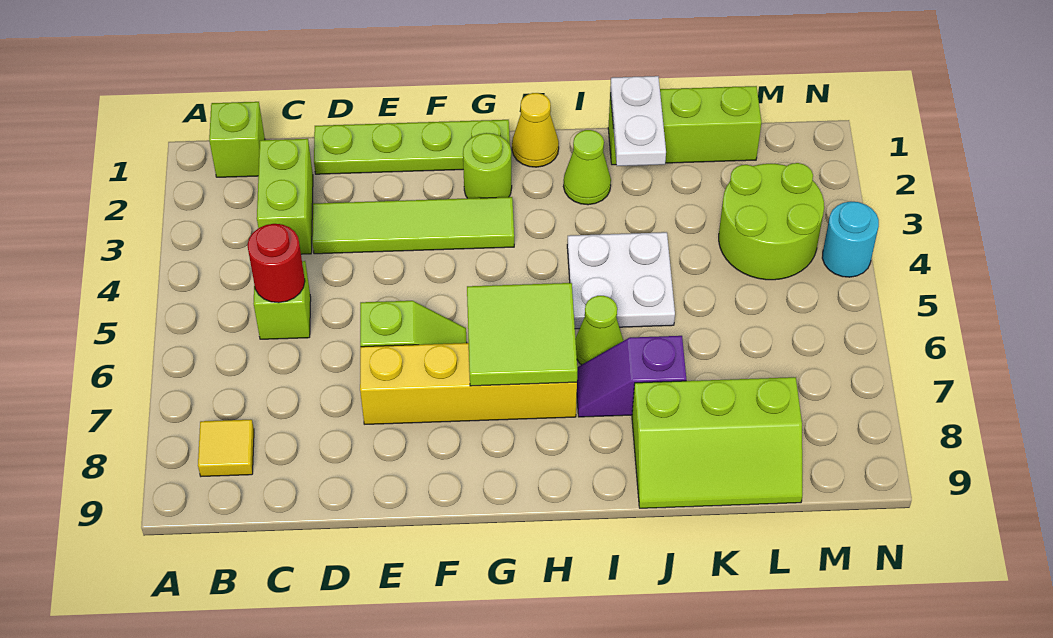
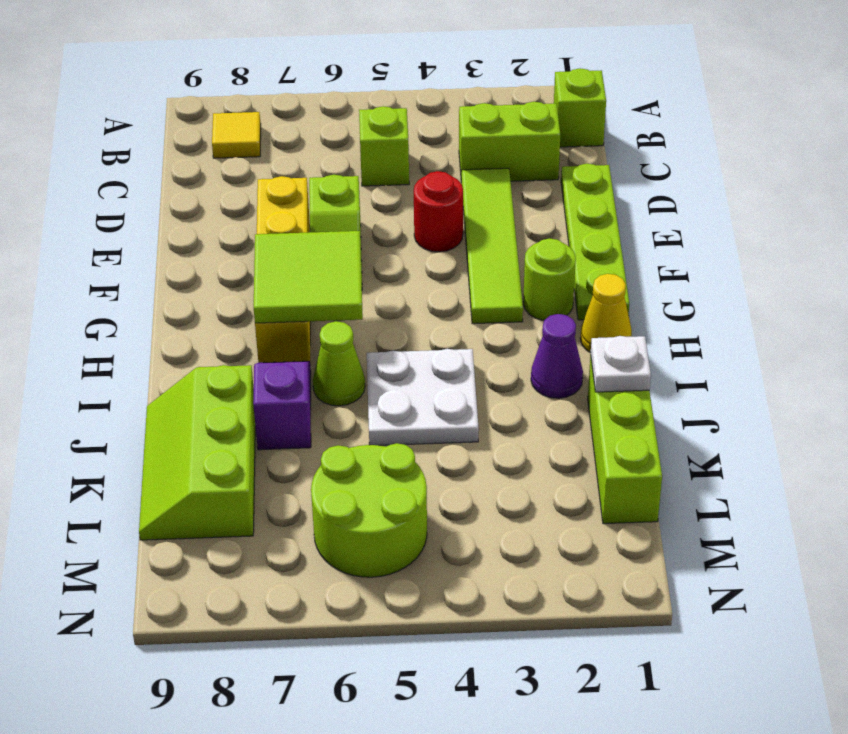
red round brick C5 level 2 -> red round brick E4 level 1
lime cone I2 level 1 -> purple cone I2 level 1
white plate J1:J2 level 2 -> white plate J1 level 2
lime round brick L3:M4 level 1 -> lime round brick L5:M6 level 1
cyan round brick N4 level 1 -> none

